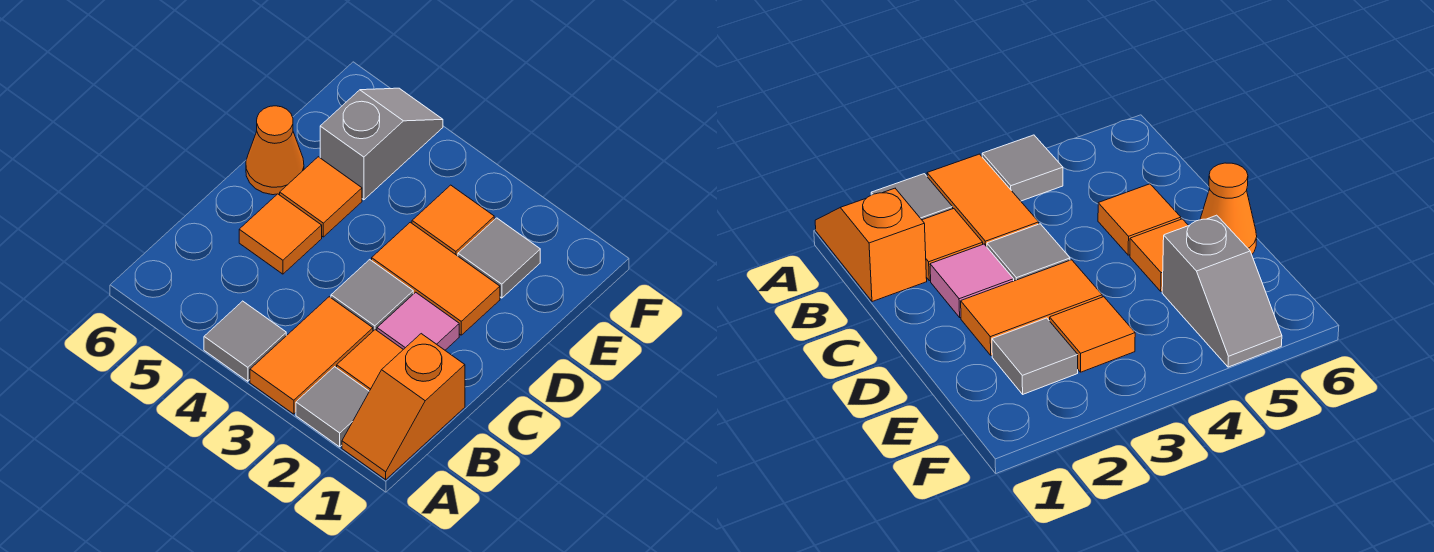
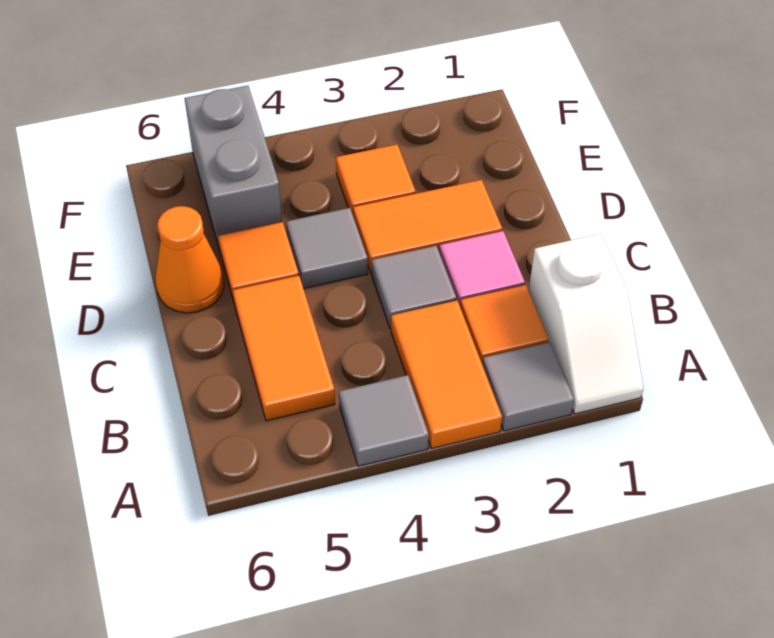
orange slope A1:B1 level 1 top B -> white slope A1:B1 level 1 top B
orange tile C5 level 1 -> orange tile B5:C5 level 1
grey tile E2 level 1 -> grey tile D4 level 1
grey slope E5:F5 level 1 top E -> grey brick E5:F5 level 1

